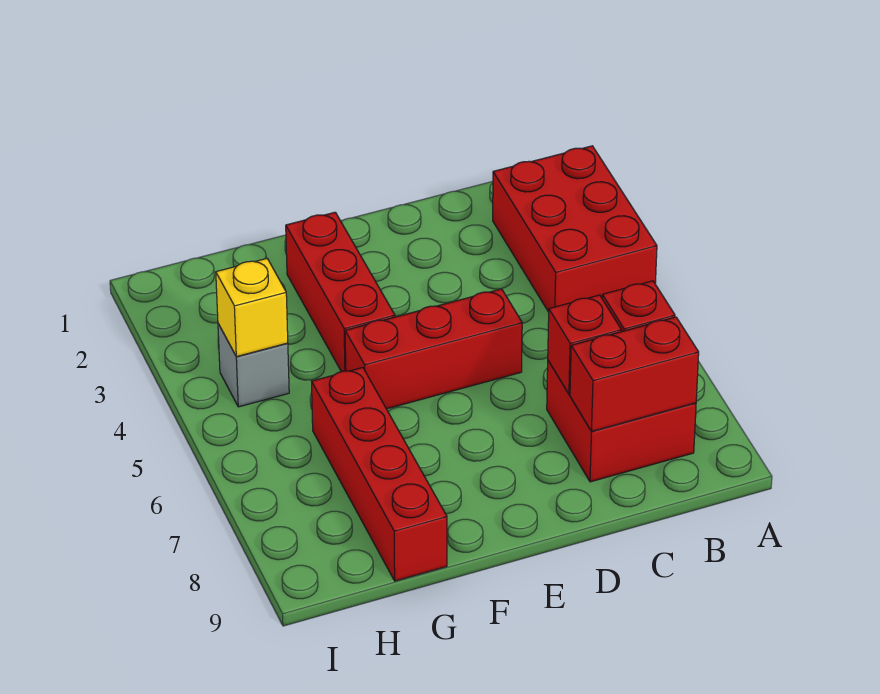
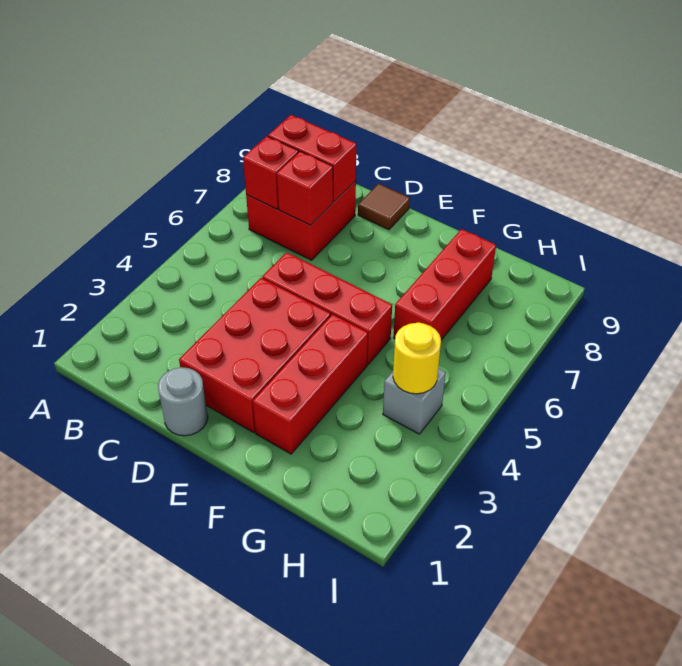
red brick A2:B4 level 1 -> red brick D2:E4 level 1
none -> grey round brick D1 level 1
none -> brown tile D9 level 1
red brick G6:G9 level 1 -> red brick G6:G8 level 1
yellow brick H4 level 2 -> yellow round brick H4 level 2

